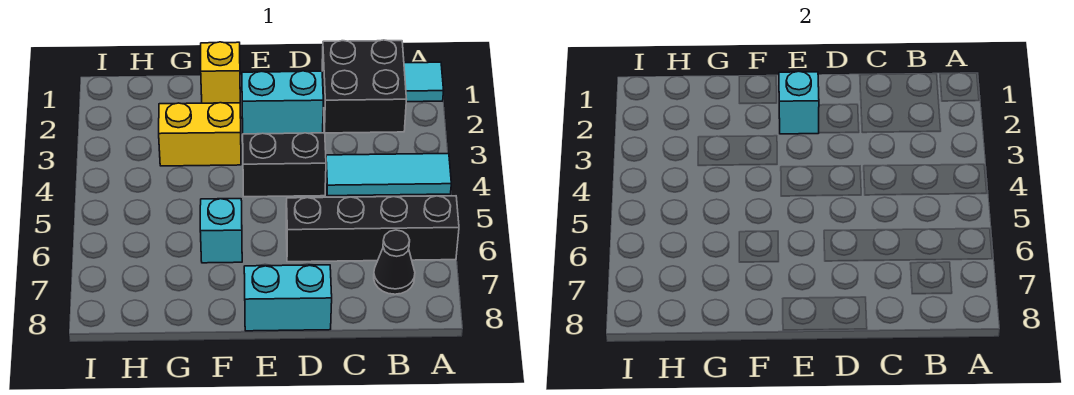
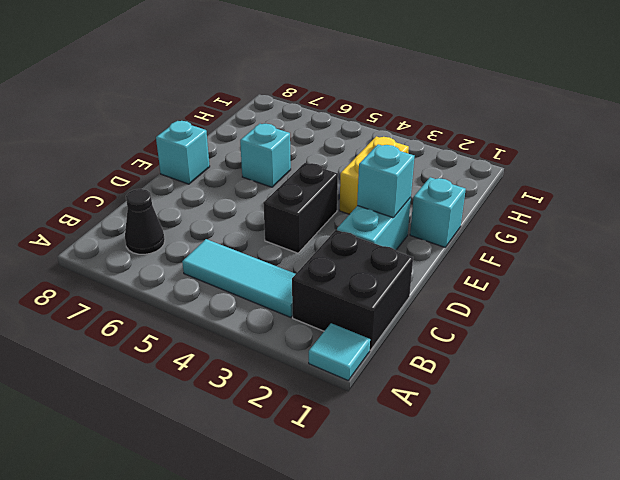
cyan tile A4:C4 level 1 -> cyan tile B3:B5 level 1
black brick A6:D6 level 1 -> none
cyan brick D8:E8 level 1 -> cyan brick E8 level 1
yellow brick F1 level 1 -> cyan brick F1 level 1

